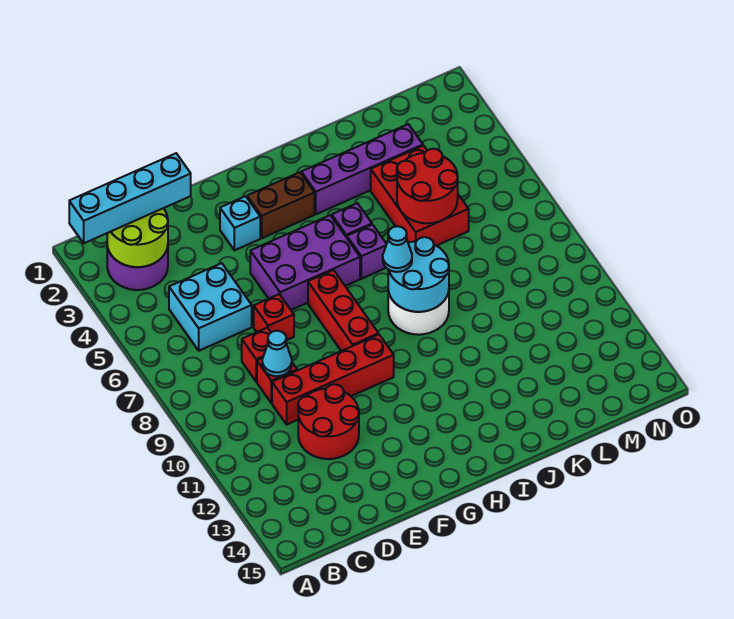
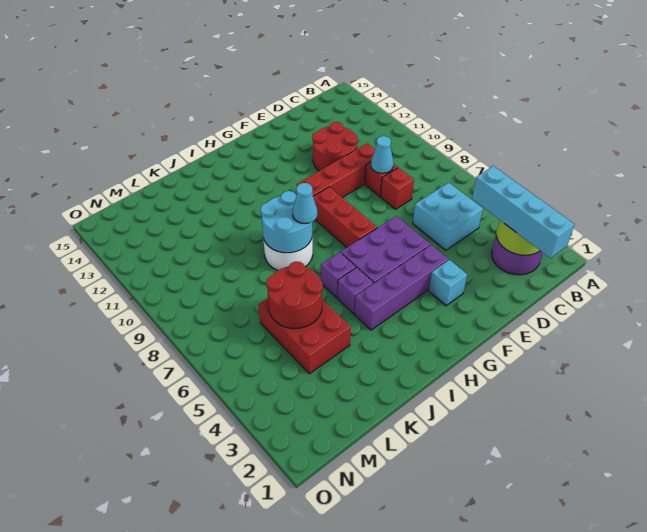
cyan brick A2:D2 level 3 -> cyan brick C1:C4 level 3
red brick E7 level 1 -> none
brown brick G3:H3 level 1 -> none
purple brick I3:L3 level 1 -> purple brick F4:I4 level 1

